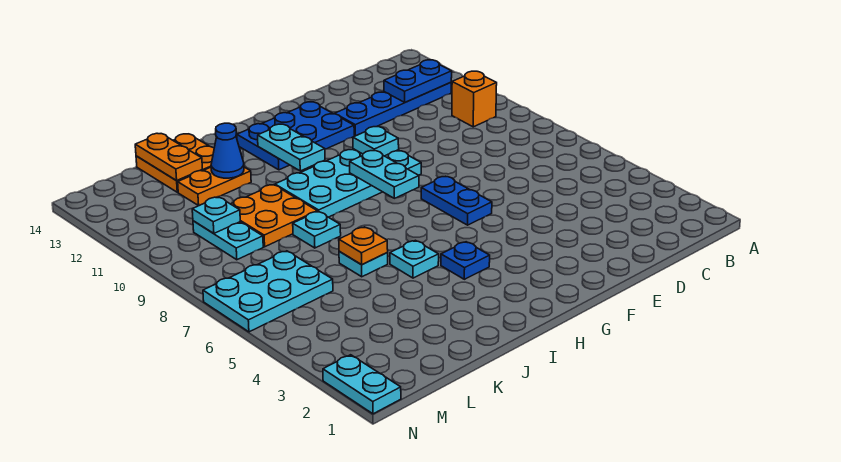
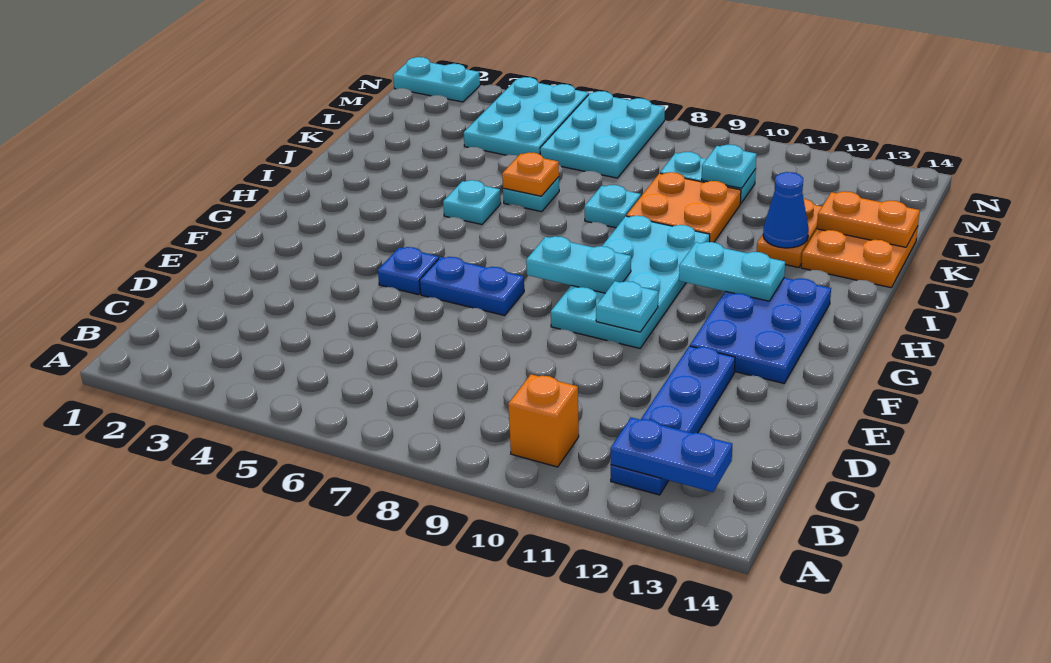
blue plate B12:C12 level 2 -> blue plate B12:B13 level 2
blue plate H4 level 1 -> blue plate F5 level 1
none -> cyan plate L4:N5 level 1

